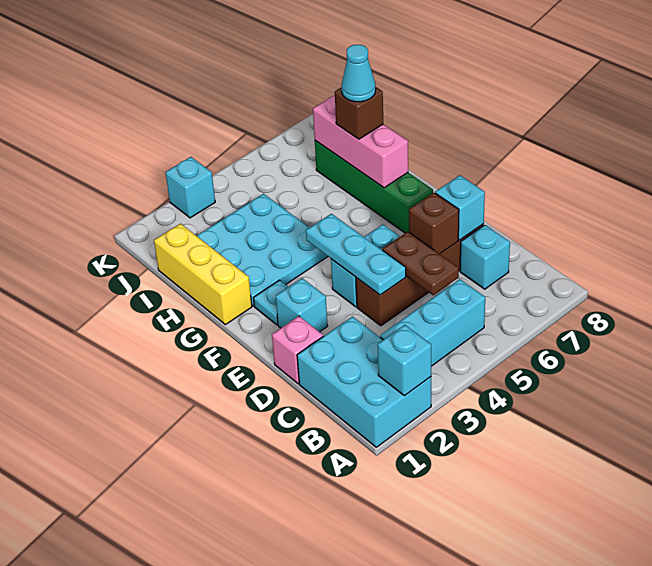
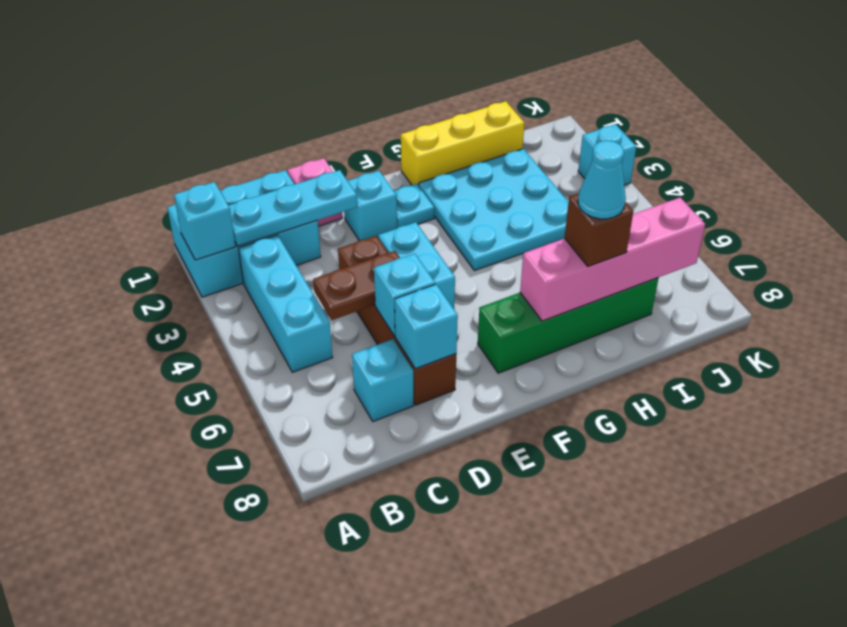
cyan plate D4:F4 level 2 -> cyan plate B2:D2 level 2
brown brick D6 level 2 -> cyan brick D6 level 2
pink brick G7:I7 level 2 -> pink brick G7:J7 level 2

